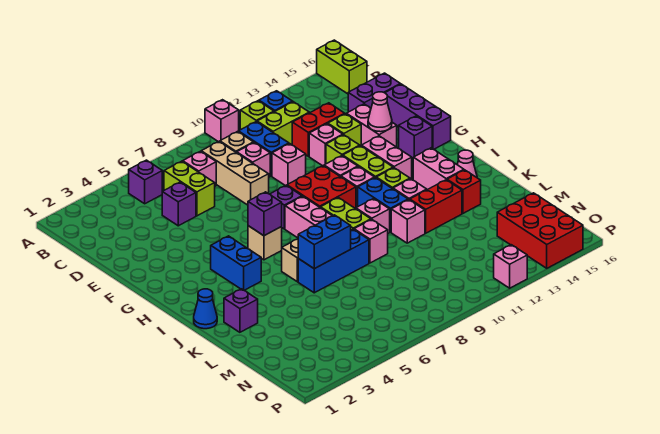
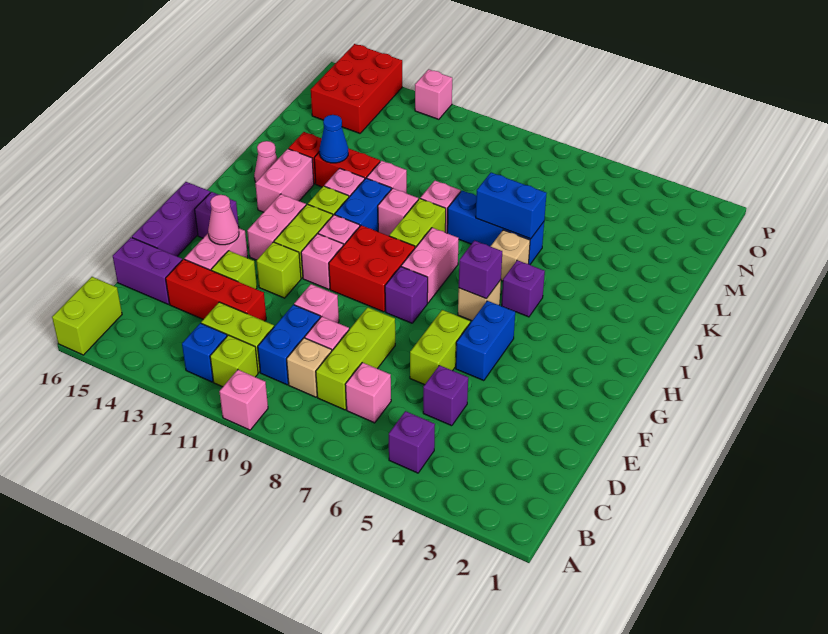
lime brick C6:D6 level 1 -> lime brick E6:F6 level 1
tan brick C8:E8 level 1 -> lime brick C8:E8 level 1
red brick D12:D13 level 1 -> red brick D12:D14 level 1
pink brick E12 level 1 -> none
blue brick H4:I4 level 1 -> blue brick F5:G5 level 1
blue cone J1 level 1 -> blue cone K13 level 2
purple brick K2 level 1 -> purple brick I5 level 1

